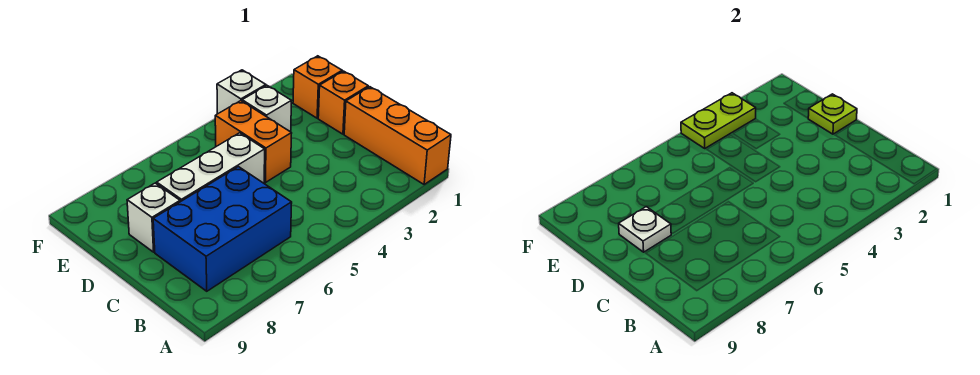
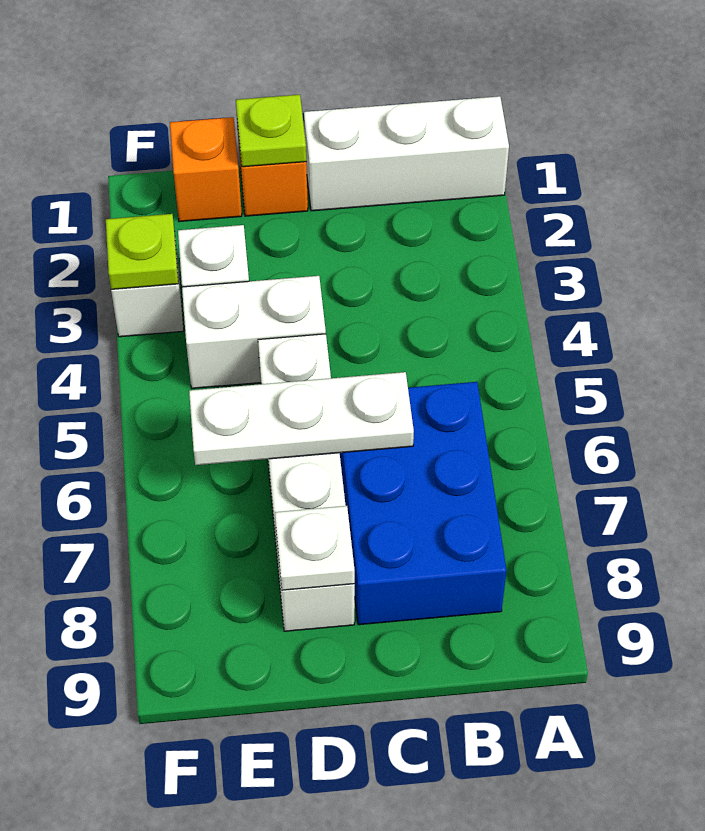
orange brick A1:C1 level 1 -> white brick A1:C1 level 1
none -> white plate C6:E6 level 2
orange brick D4:E4 level 1 -> white brick D4:E4 level 1
lime plate F3:F4 level 2 -> lime plate F3 level 2

